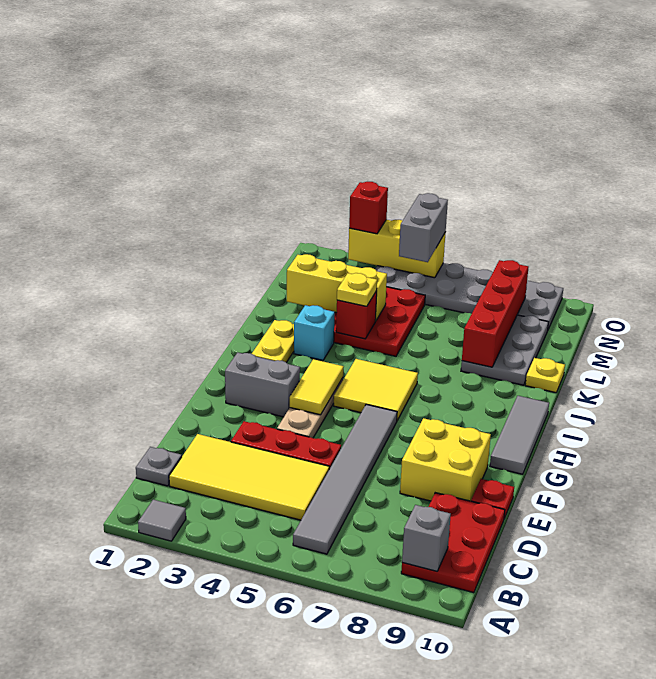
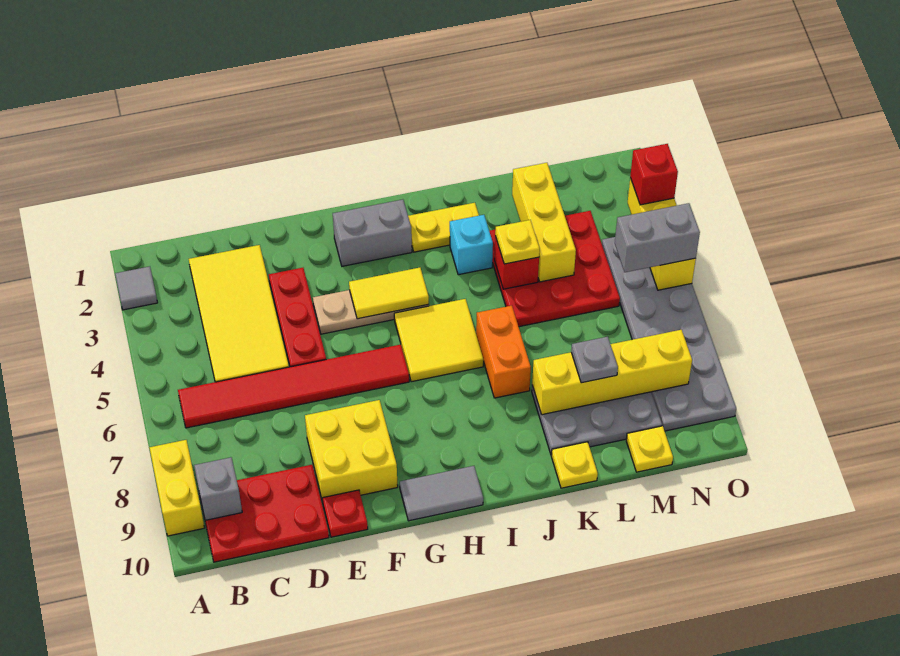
none -> yellow brick A8:A9 level 1
grey tile B6:G6 level 1 -> red tile B6:G6 level 1
grey plate C1 level 1 -> grey plate L8 level 3
grey brick G2:G3 level 1 -> grey brick G2:H2 level 1
grey tile G10:I10 level 1 -> grey tile G10:H10 level 1
none -> orange brick J6:J7 level 1
red brick K8:N8 level 2 -> yellow brick K8:N8 level 2
none -> yellow plate M10 level 1

